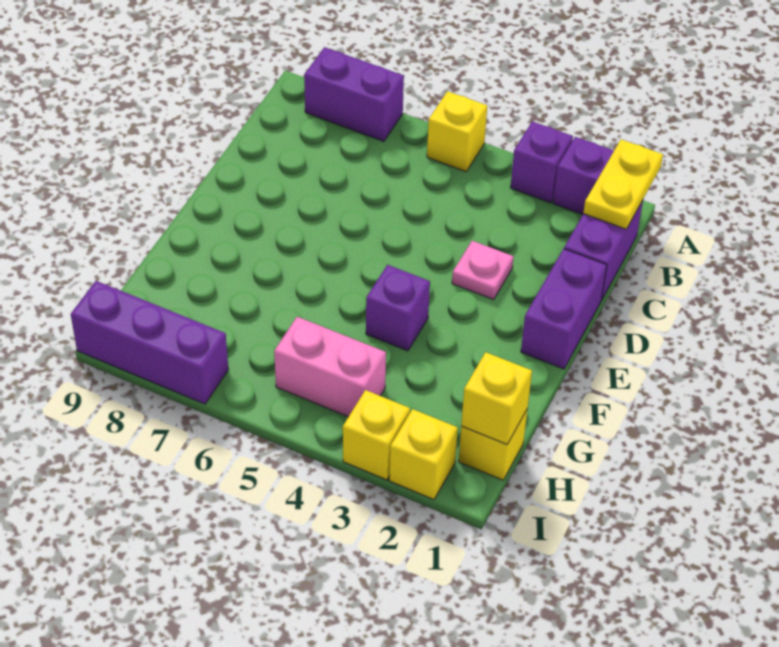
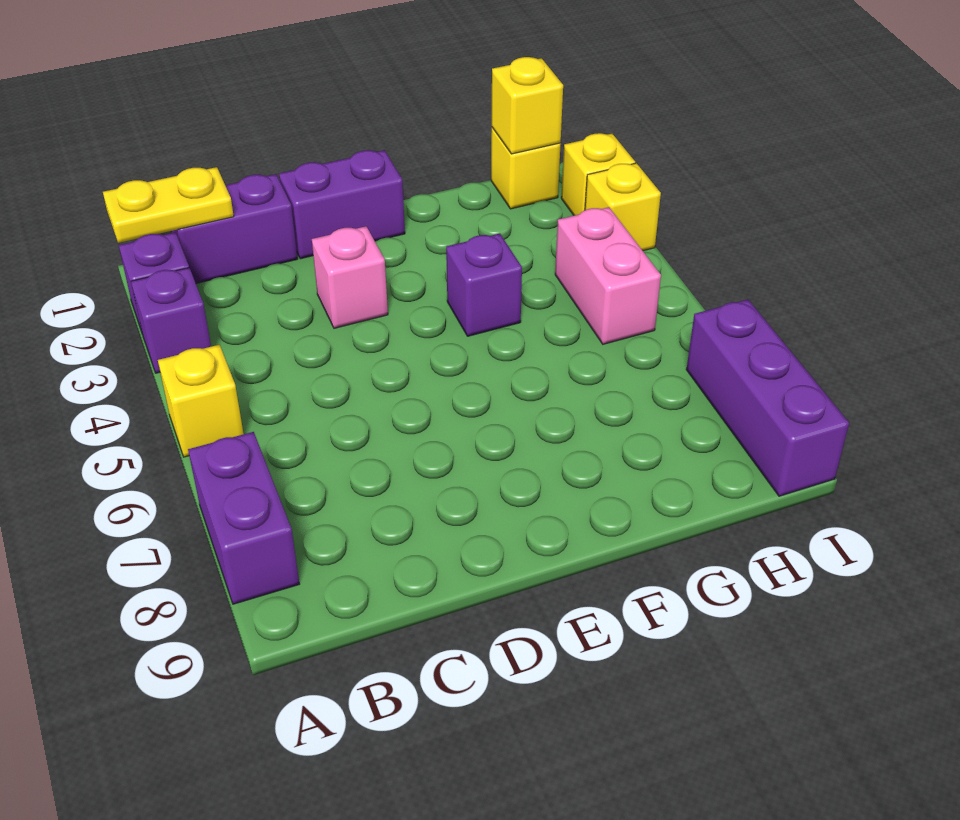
pink plate D3 level 1 -> pink brick D3 level 1

